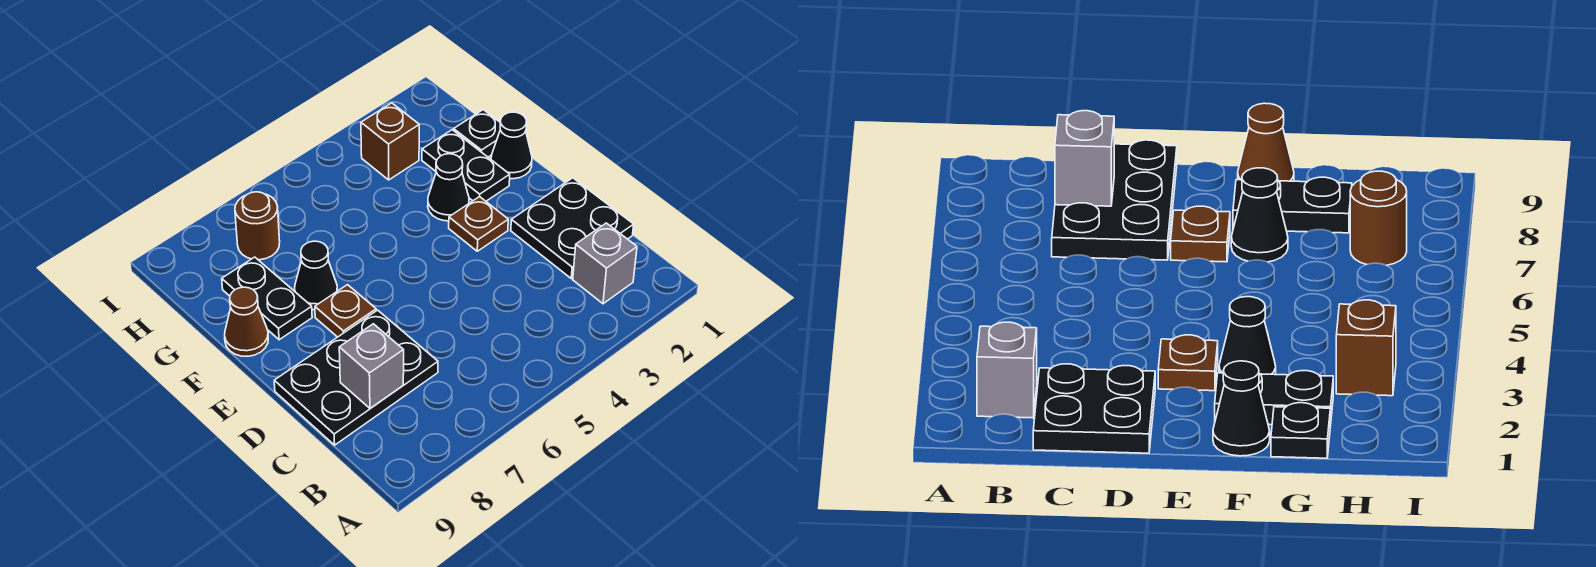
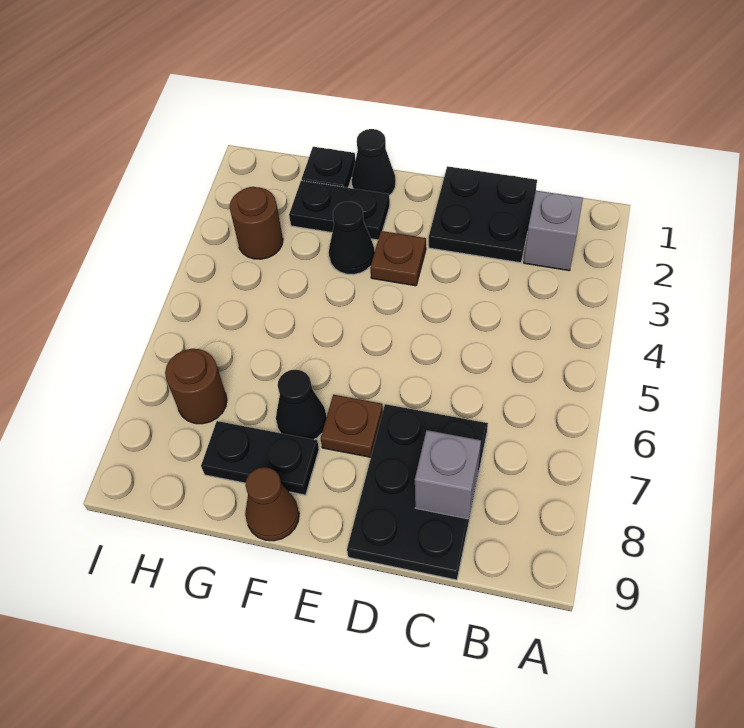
brown brick H3 level 1 -> brown round brick H3 level 1

